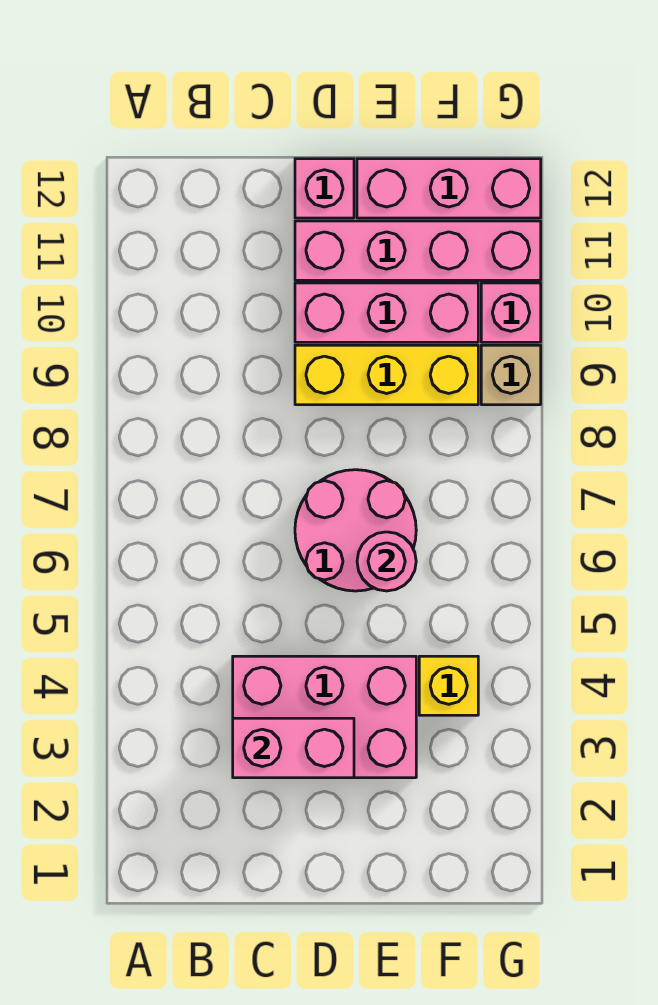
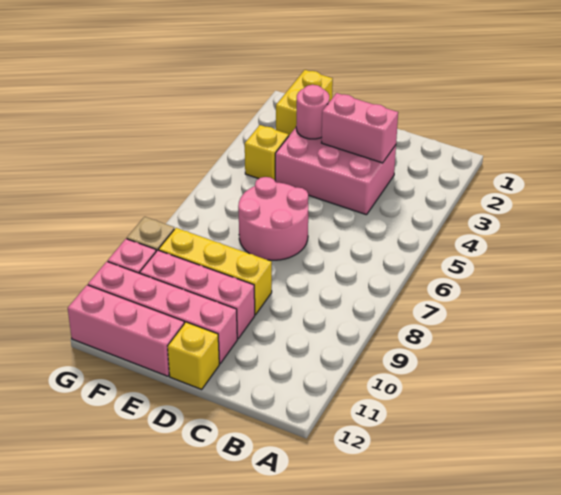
pink brick D12 level 1 -> yellow brick D12 level 1
pink round brick E6 level 2 -> pink round brick E3 level 2
none -> yellow brick F1:F2 level 1

